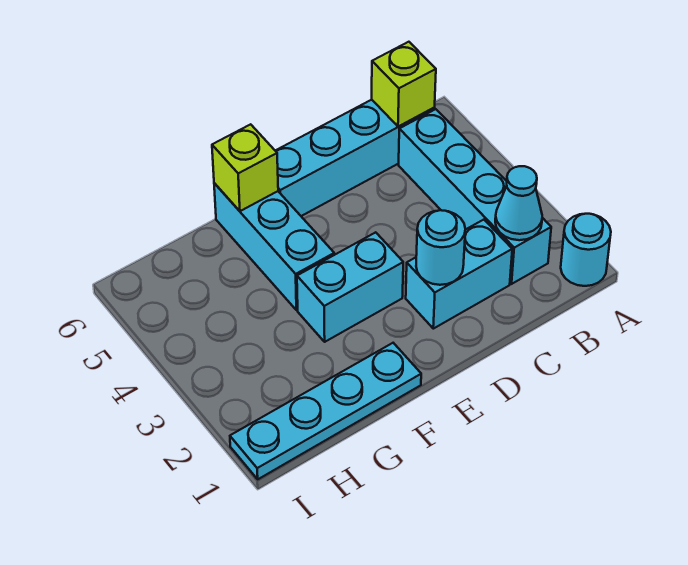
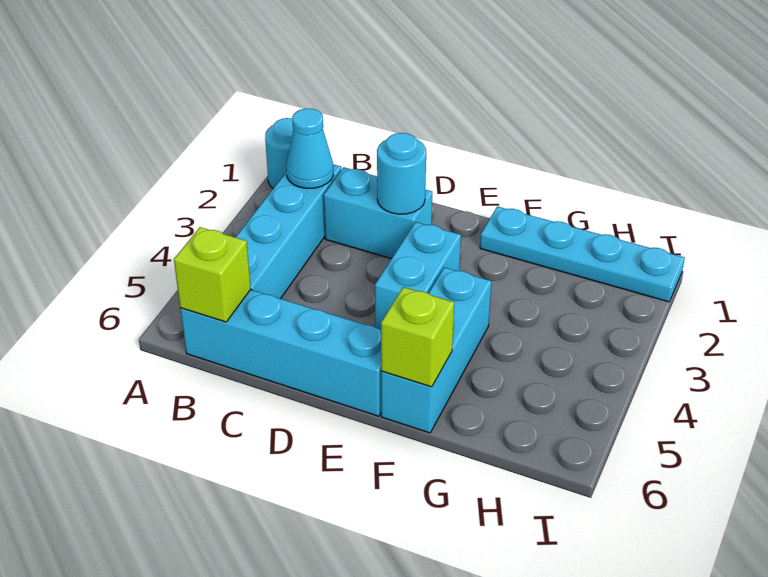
cyan brick E3:F3 level 1 -> cyan brick E3:E4 level 1

